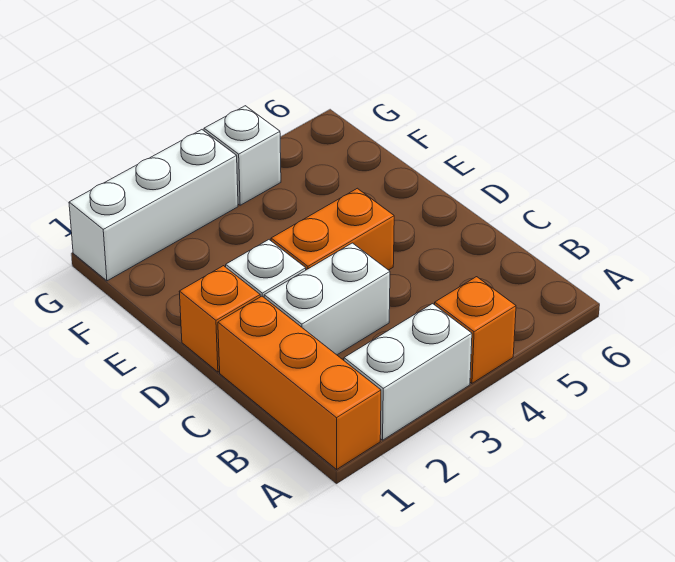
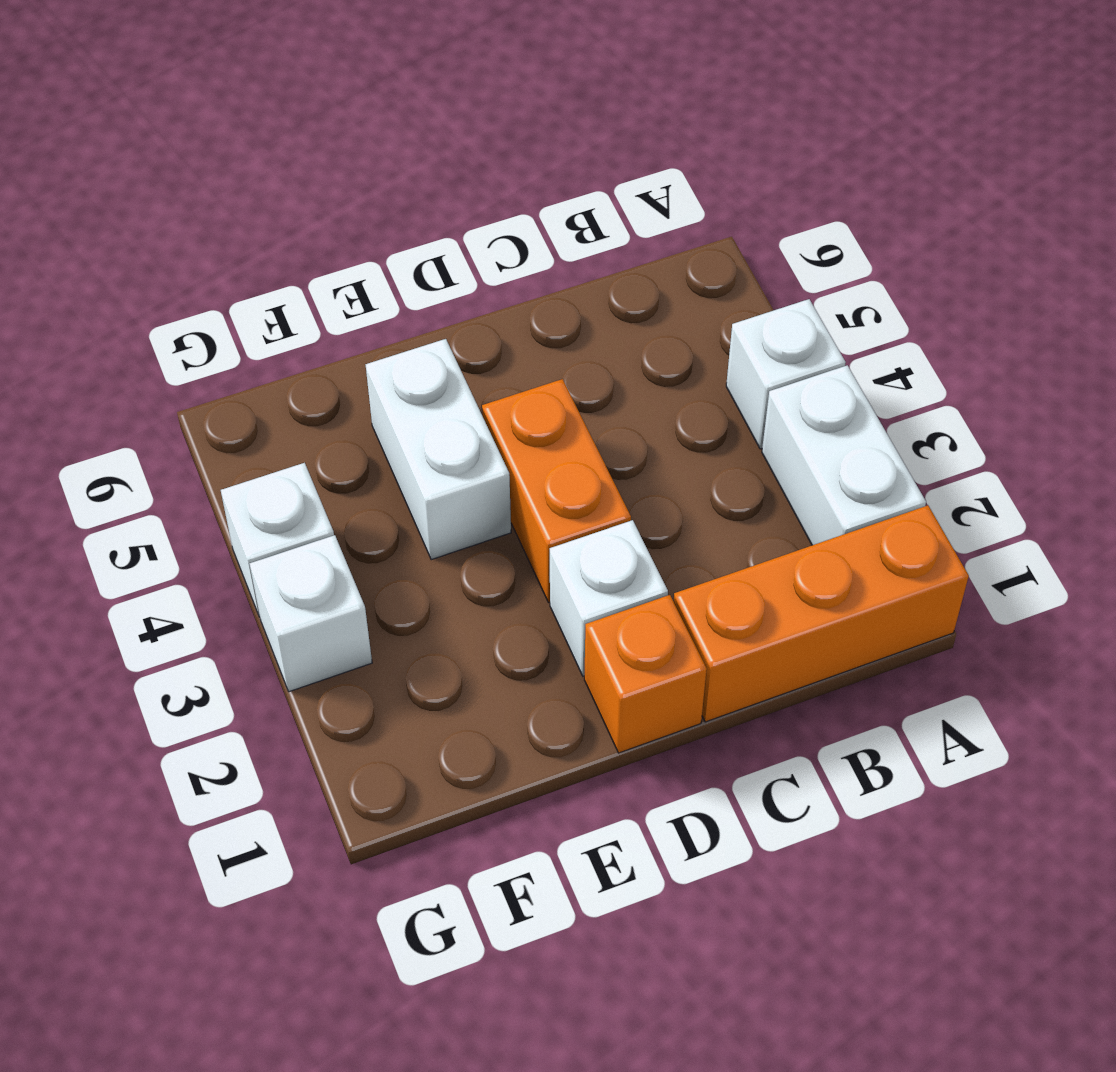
orange brick A4 level 1 -> white brick A4 level 1
white brick C2:C3 level 1 -> white brick E4:E5 level 1
white brick G1:G3 level 1 -> white brick G3 level 1

